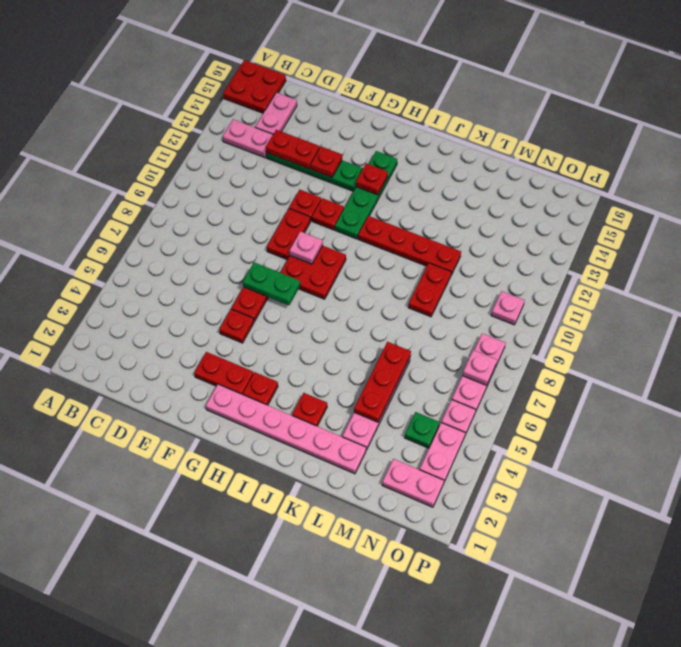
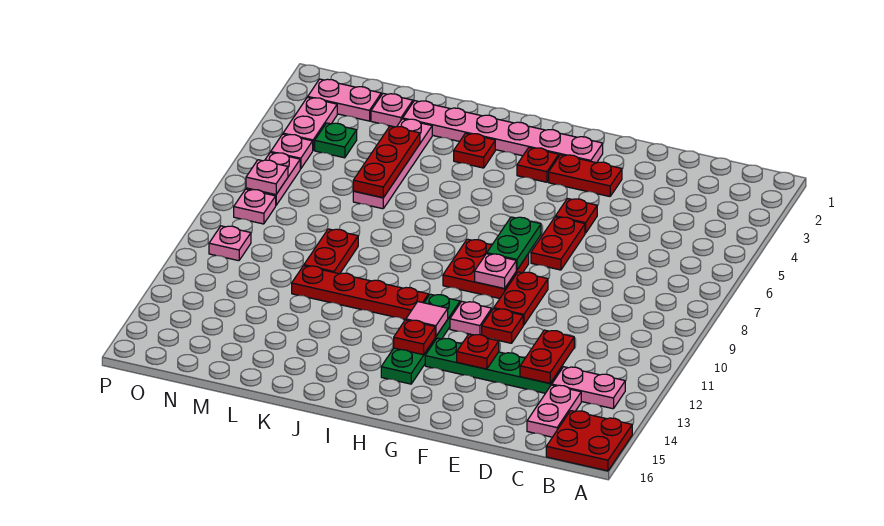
red plate D13:E13 level 2 -> red plate D12:D13 level 2
green plate F7:G7 level 2 -> green plate G7:G8 level 2
red plate G11 level 1 -> pink plate G11 level 1
none -> pink tile H12 level 2
none -> pink plate M2 level 1

